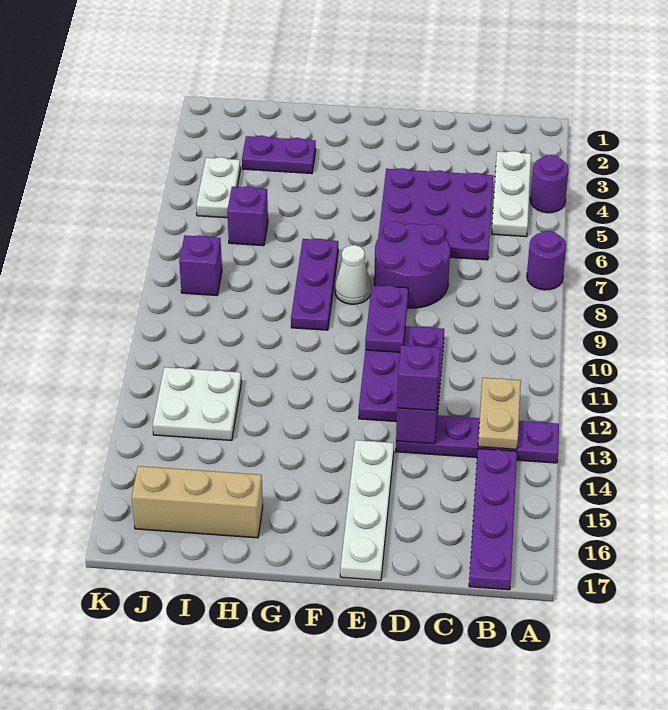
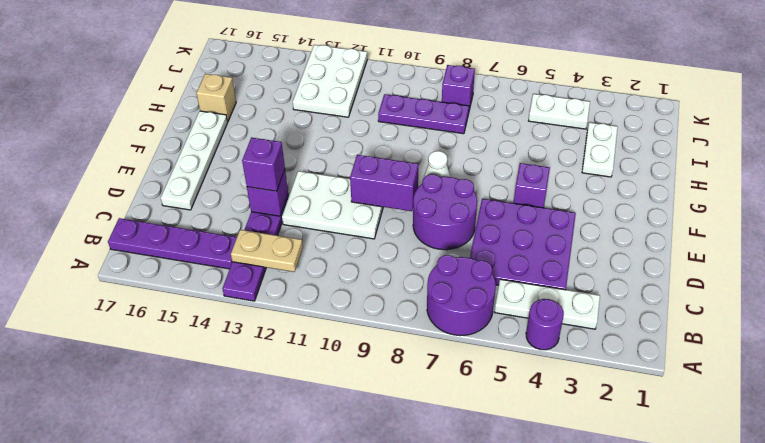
purple round brick A7 level 1 -> purple round brick A6:B7 level 1
purple plate D10:E12 level 1 -> white plate D10:E12 level 1
purple plate E9:E10 level 2 -> purple brick E9:E10 level 2
white plate E14:E17 level 1 -> white plate D16:G16 level 1
purple plate G7:G9 level 1 -> purple plate I8:I10 level 1
purple plate H3:I3 level 1 -> white plate H3:I3 level 1
tan brick H16:J16 level 1 -> tan brick H16 level 1
purple brick I6 level 1 -> purple brick F5 level 1
white plate I12:J13 level 1 -> white plate I12:K13 level 1

